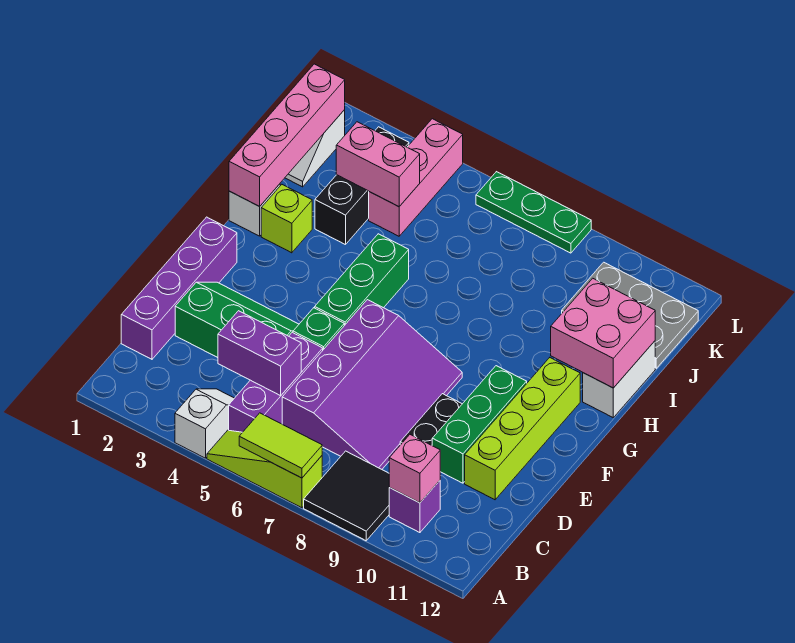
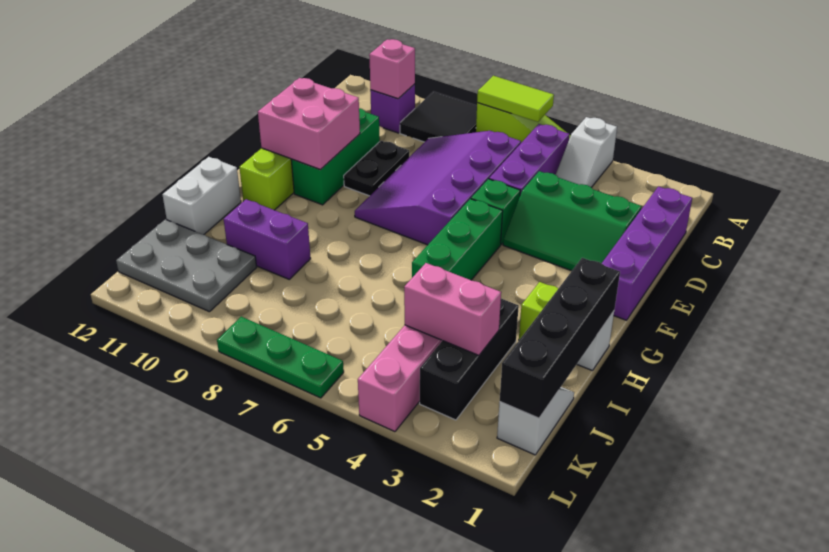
purple brick C4:C5 level 2 -> purple brick I9:I10 level 1
pink brick H1:K1 level 2 -> black brick H1:K1 level 2
pink brick H11:I12 level 2 -> pink brick E10:F11 level 2

